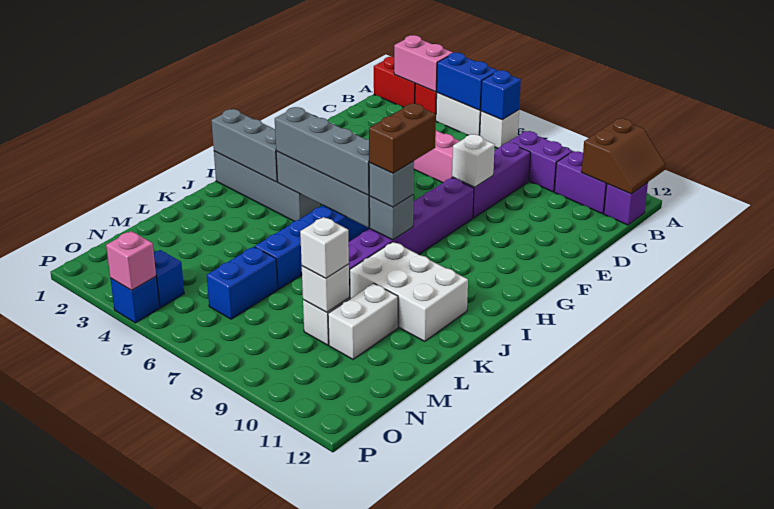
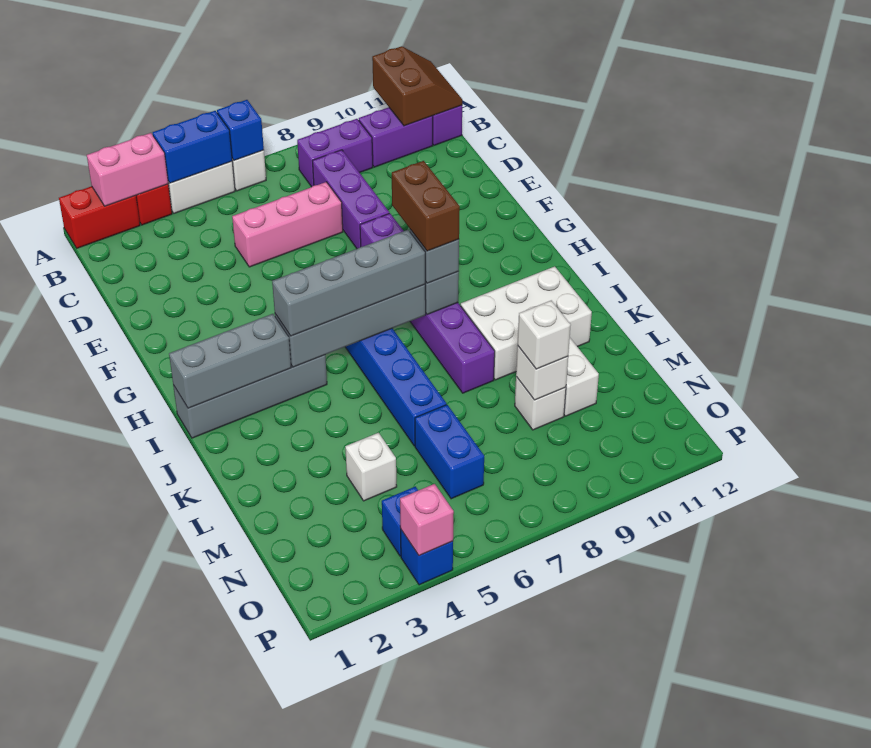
white brick E8 level 2 -> white brick M4 level 1

